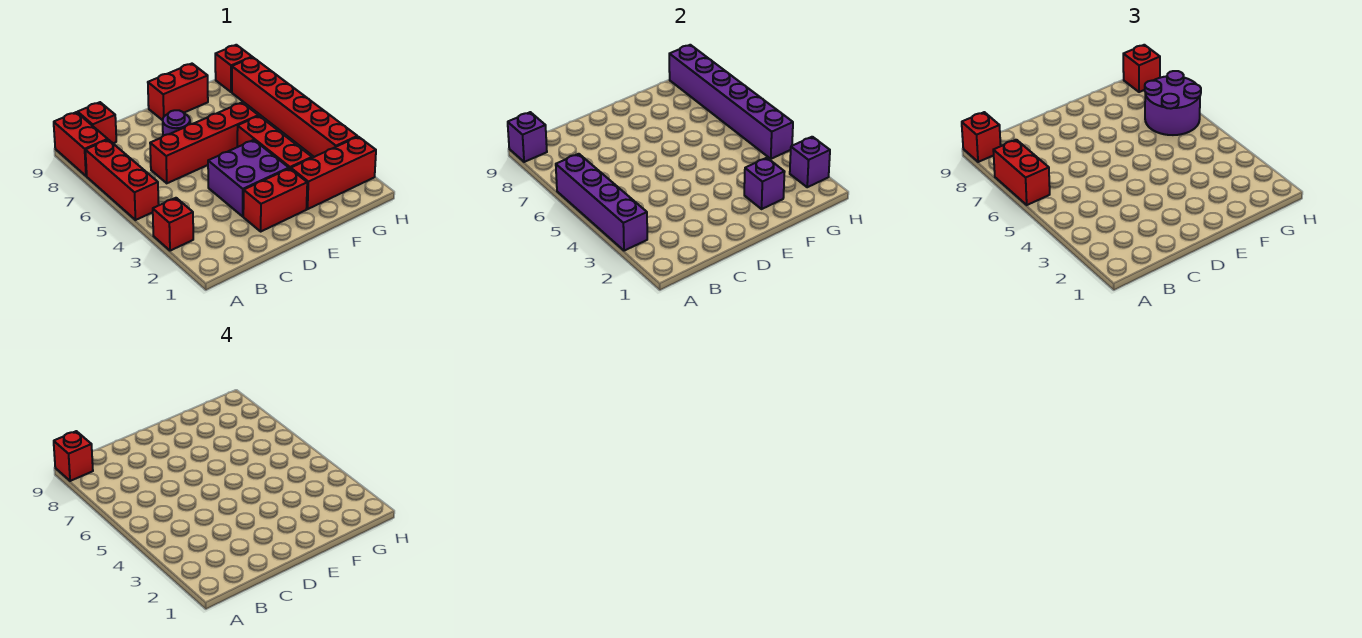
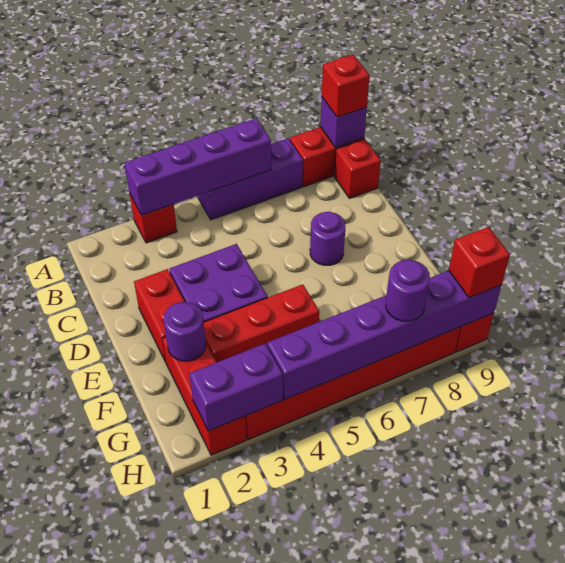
red brick A5:A7 level 1 -> purple brick A5:A7 level 1
red brick A6:A7 level 3 -> none
red brick A9 level 4 -> none
red brick C6:F6 level 1 -> none
red brick E9:F9 level 1 -> none
purple brick F2 level 2 -> purple round brick F2 level 2
purple round brick G6:H7 level 3 -> purple round brick H7 level 3
purple brick H2 level 2 -> purple brick H2:H3 level 2

